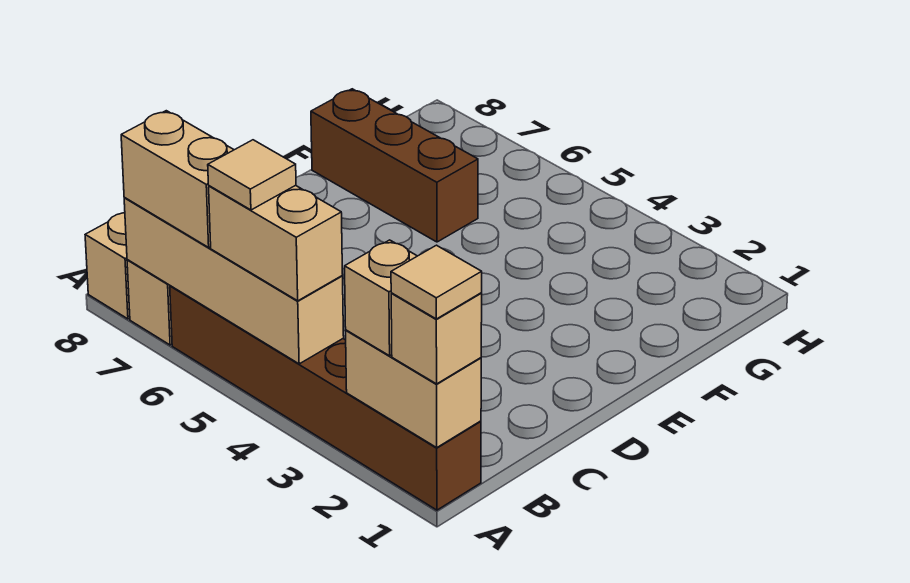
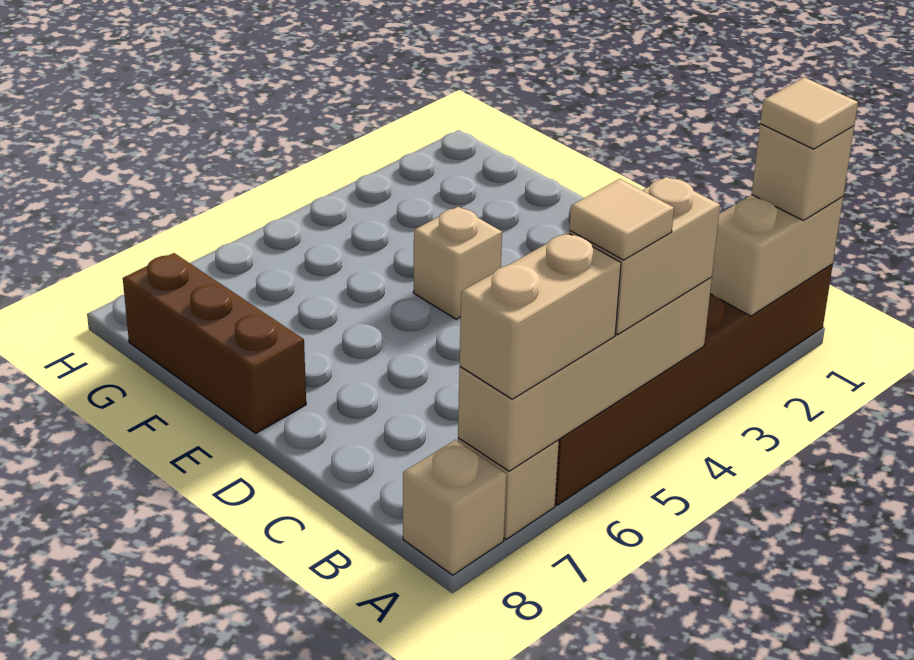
tan brick A2 level 3 -> tan brick E4 level 1
brown brick F6:F8 level 1 -> brown brick E8:G8 level 1

